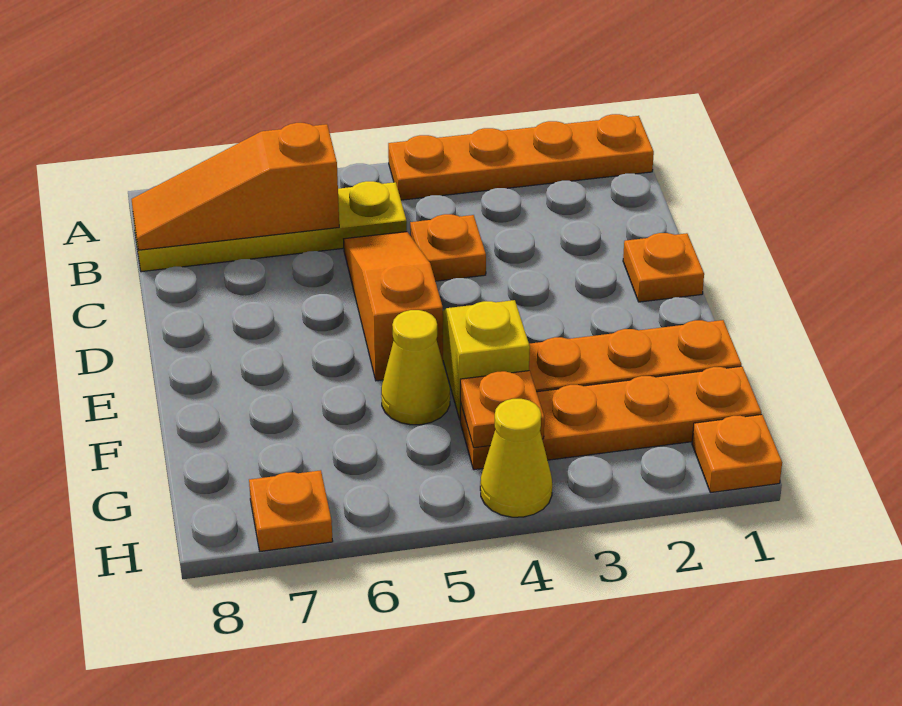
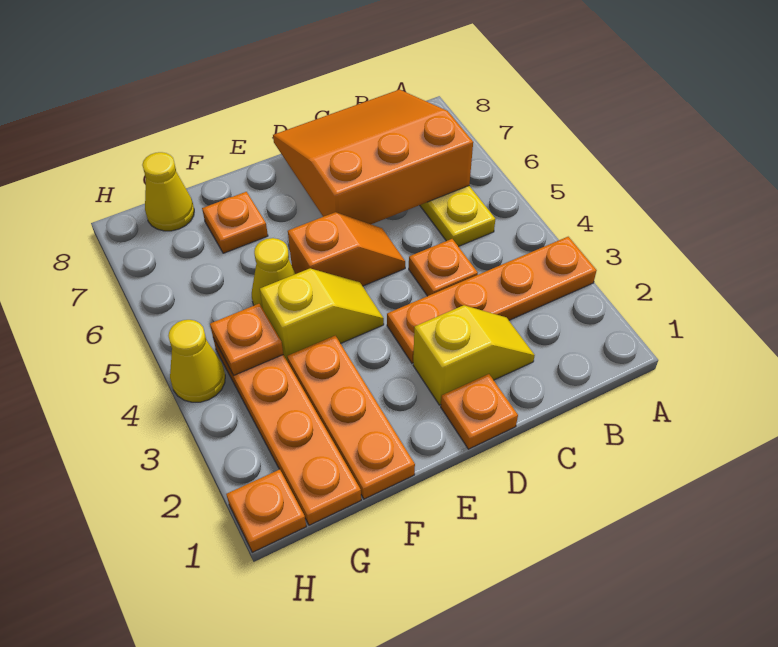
orange plate A1:A4 level 1 -> orange plate A3:D3 level 1
orange slope B6:B8 level 2 top 6 -> orange slope B6:D8 level 2 top 6
none -> yellow slope C2:D2 level 1 top D
orange slope C5:E5 level 1 top E -> orange slope D5:E5 level 1 top E
none -> yellow cone G8 level 1
orange plate H7 level 1 -> orange plate F7 level 1

